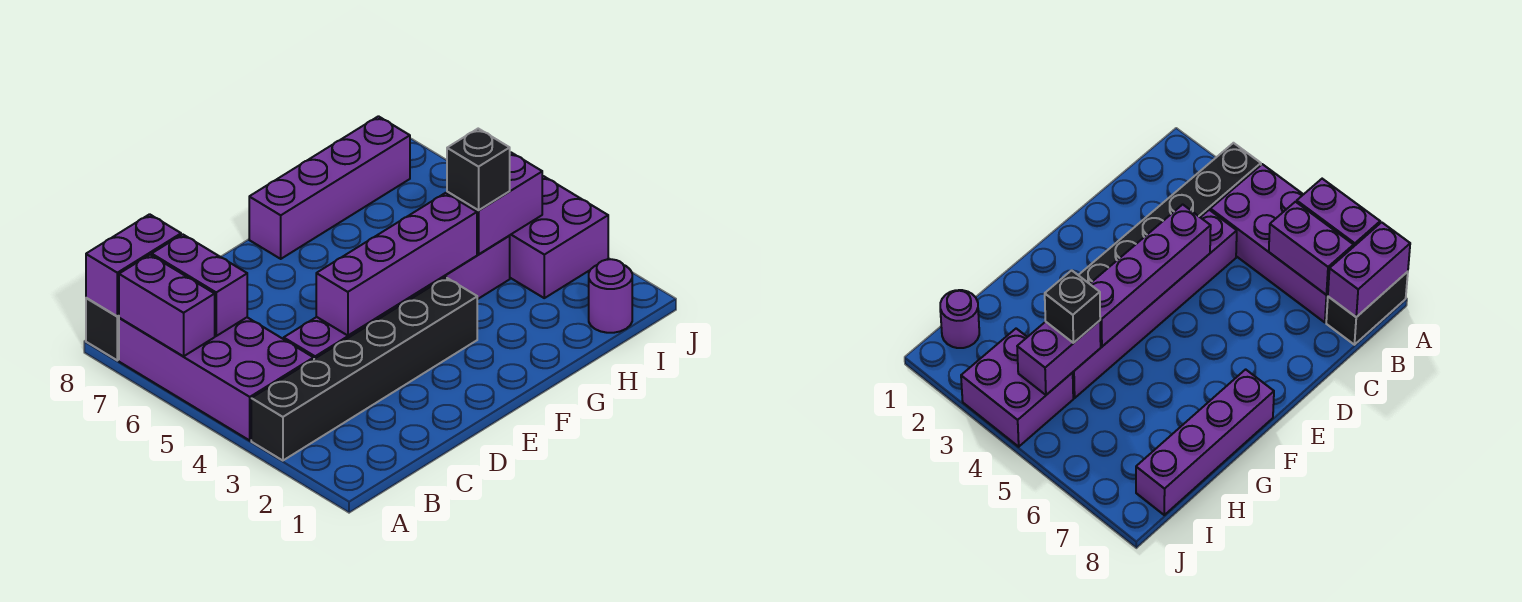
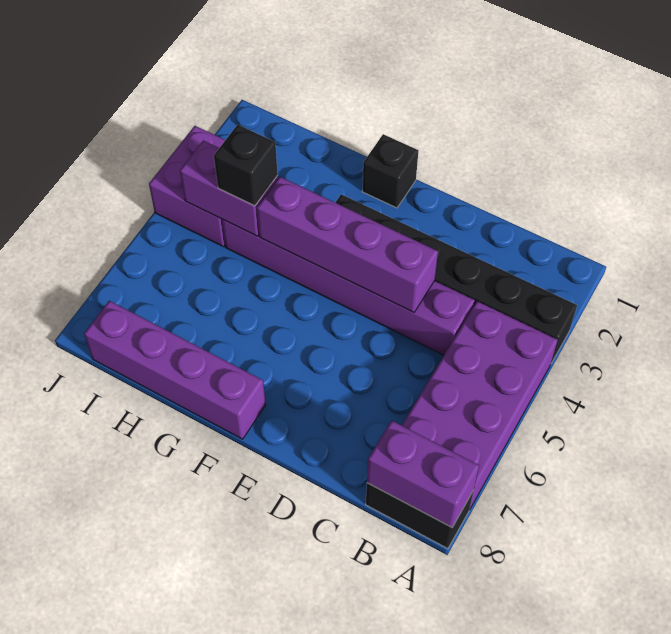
purple brick A6:A7 level 2 -> none
purple brick B6:B7 level 2 -> none
none -> black brick F1 level 1
purple round brick I1 level 1 -> none

